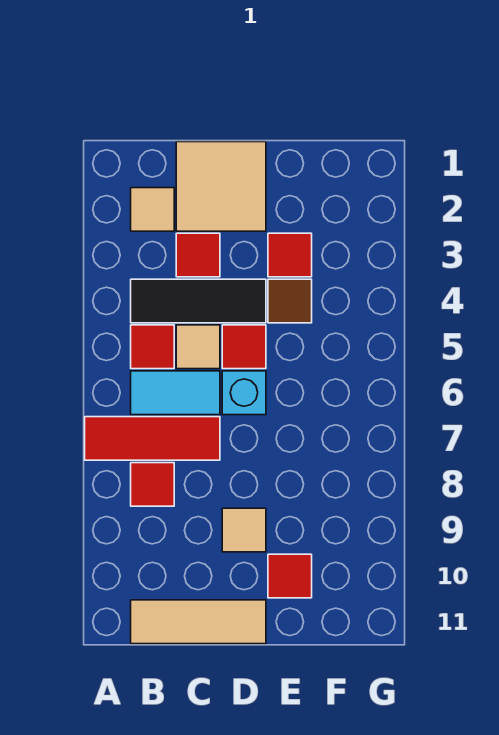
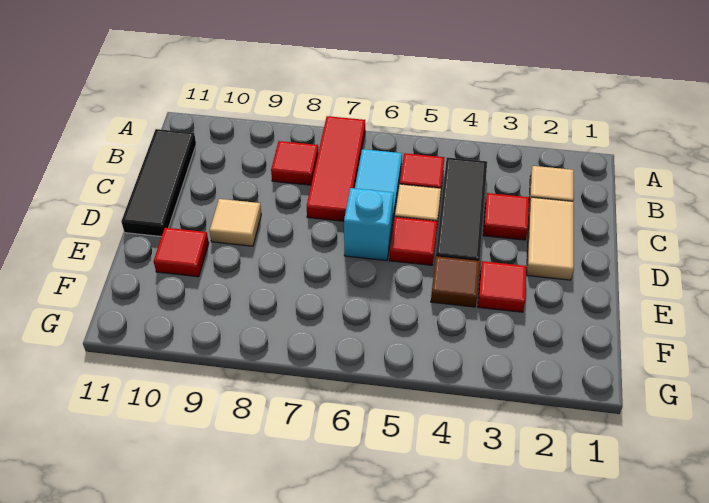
tan tile B11:D11 level 1 -> black tile B11:D11 level 1
tan tile C1:D2 level 1 -> tan tile C2:D2 level 1

